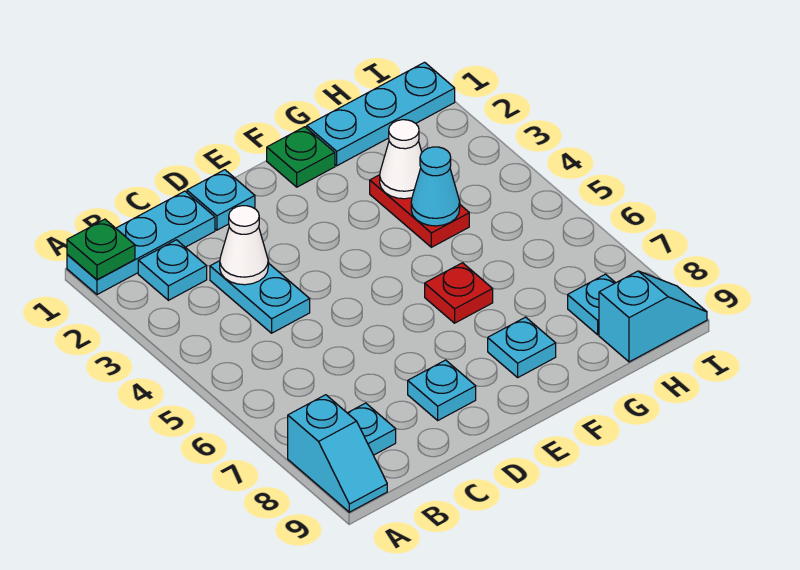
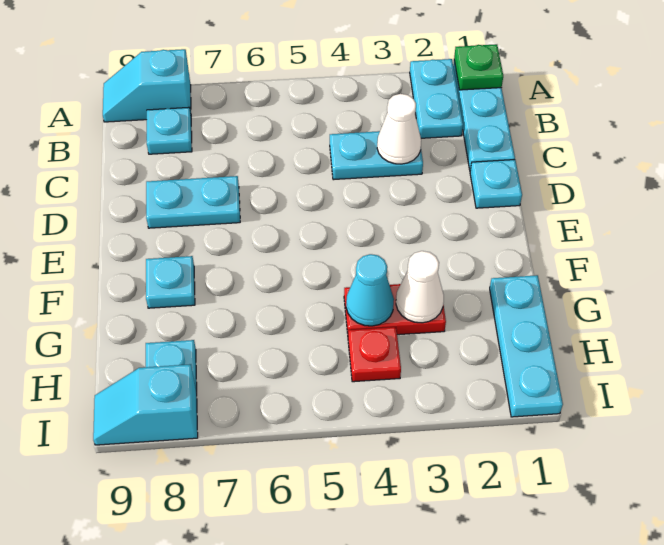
cyan plate B2 level 1 -> cyan plate A2:B2 level 1
cyan plate D8 level 1 -> cyan plate D7:D8 level 1
green plate F1 level 1 -> none
red plate F6 level 1 -> red plate H4 level 1
cyan slope H9:I9 level 1 top H -> cyan slope I8:I9 level 1 top 8

